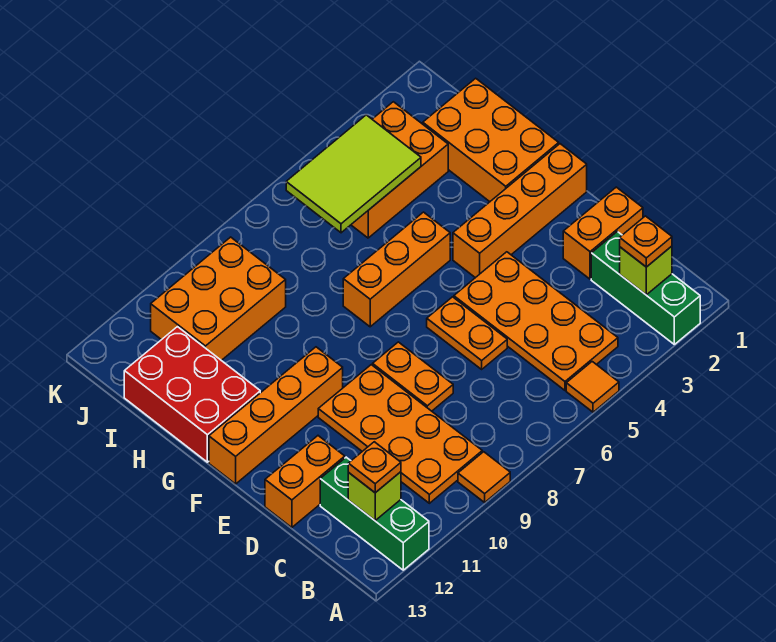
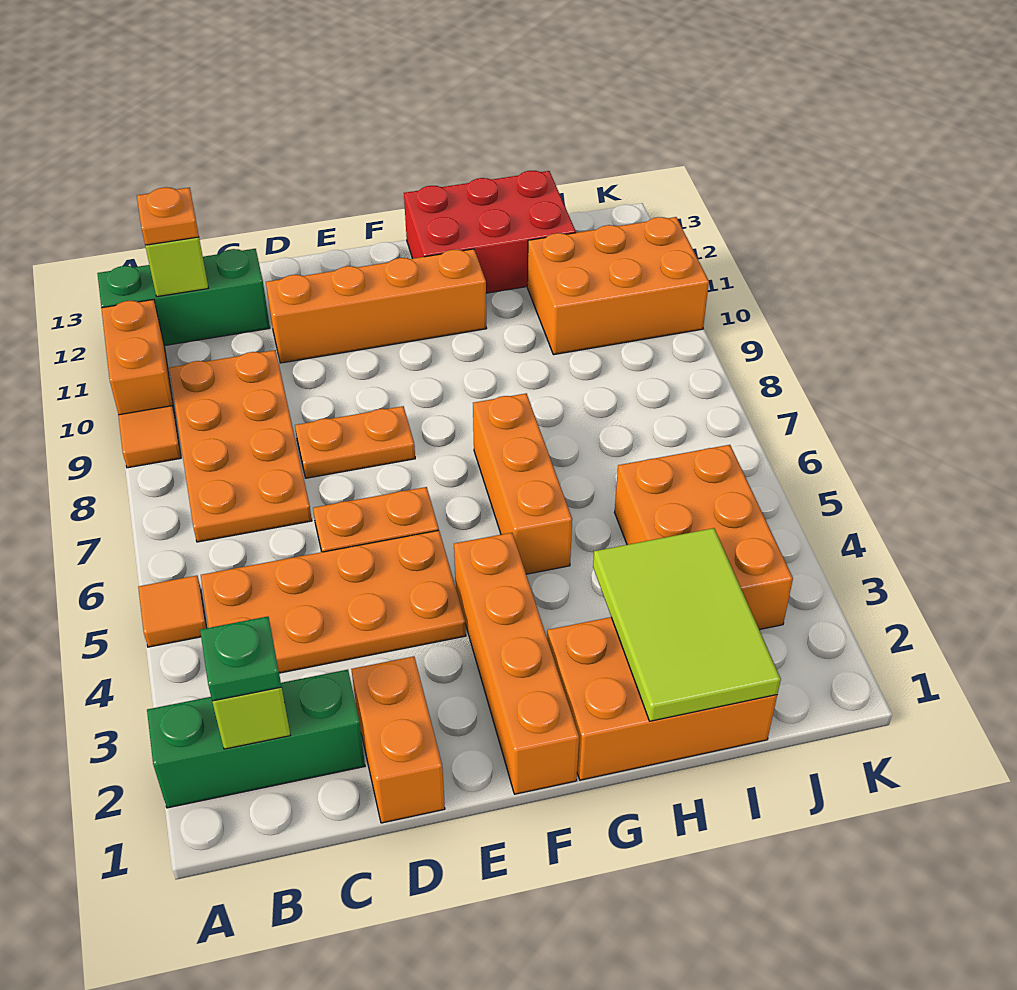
orange plate B2 level 3 -> green plate B2 level 3
orange plate B9:E10 level 1 -> orange plate B7:C10 level 1
orange brick D12:D13 level 1 -> orange brick A10:A11 level 1
orange brick F10:F13 level 1 -> orange brick D11:G11 level 1
lime tile I4:J6 level 2 -> lime tile H1:I3 level 2
orange brick I9:J11 level 1 -> orange brick I10:K11 level 1

